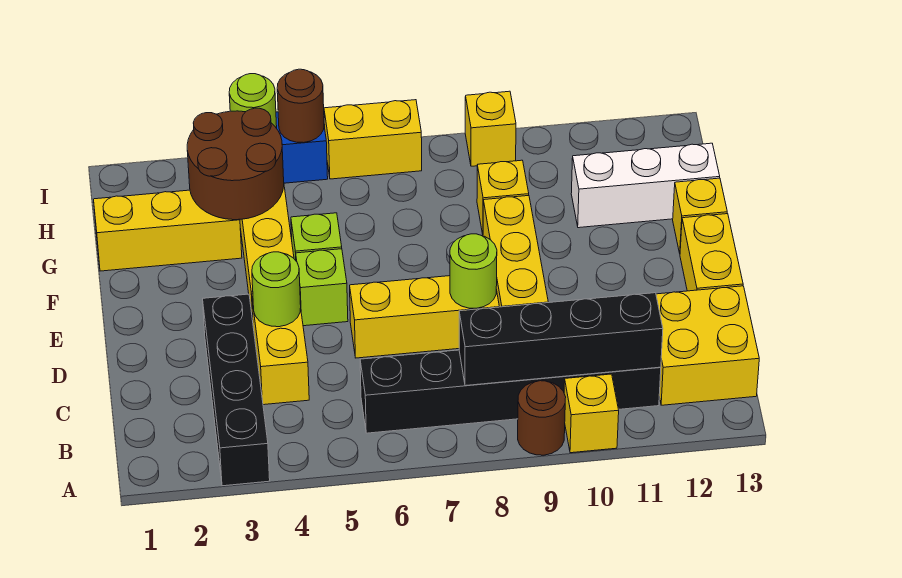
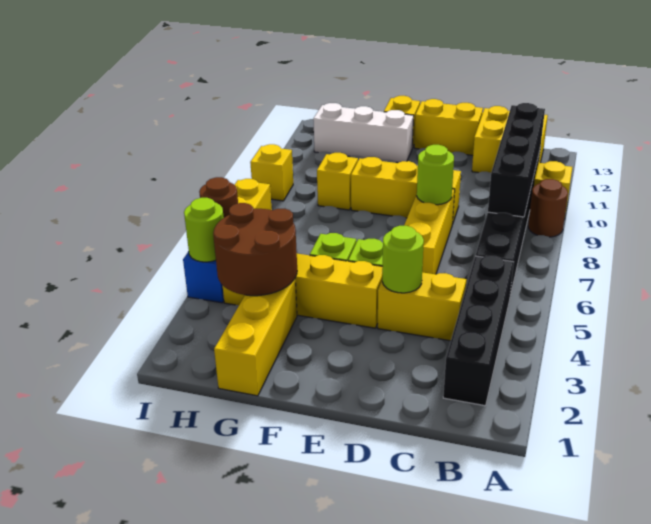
black brick A3:D3 level 1 -> black brick B2:B5 level 1
white brick G11:G13 level 1 -> white brick F12:H12 level 1

